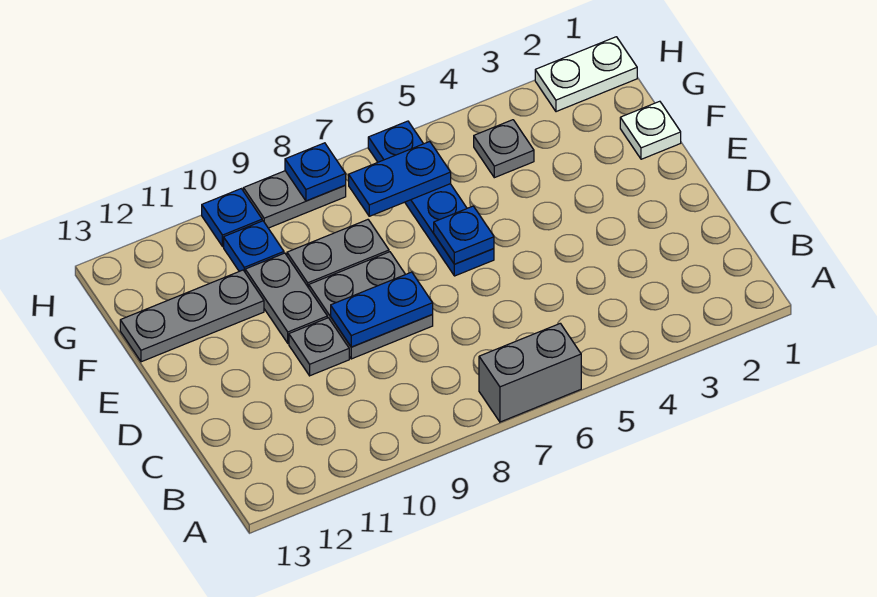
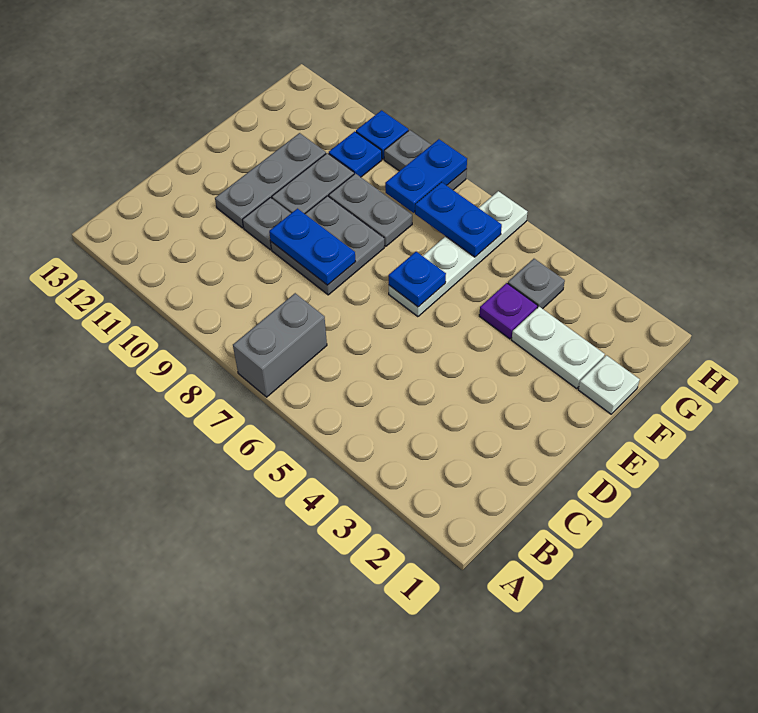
grey brick A6:A7 level 1 -> grey brick A7:B7 level 1
blue plate E6:H6 level 1 -> white plate E6:H6 level 1
none -> purple plate F4 level 1
grey plate F11:F13 level 1 -> grey plate D11:F11 level 1
white plate H1:H2 level 1 -> white plate F2:F3 level 1
blue plate H8 level 2 -> blue plate G8:H8 level 2

